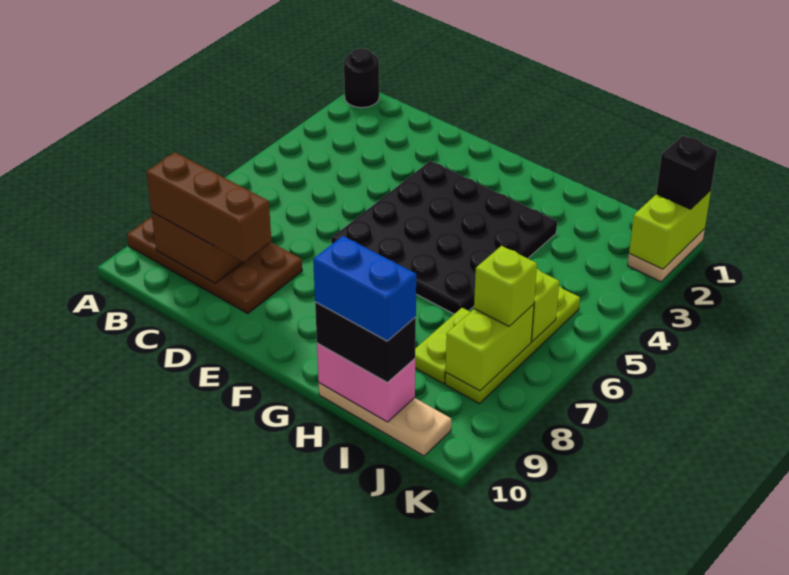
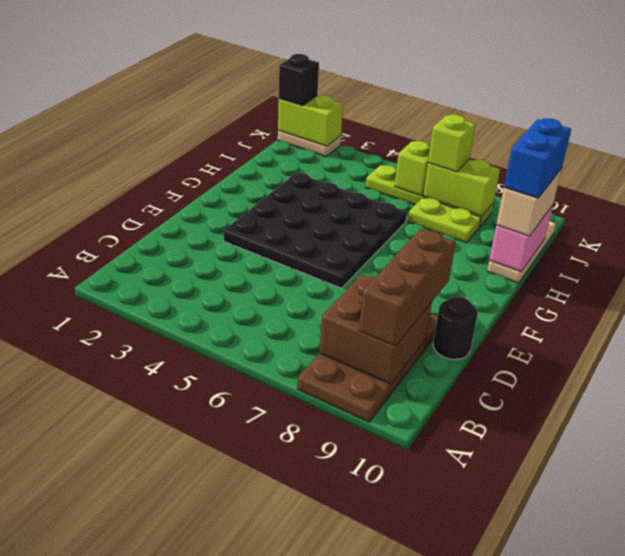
black round brick A1 level 1 -> black round brick D10 level 1
black brick H10:I10 level 3 -> tan brick H10:I10 level 3

